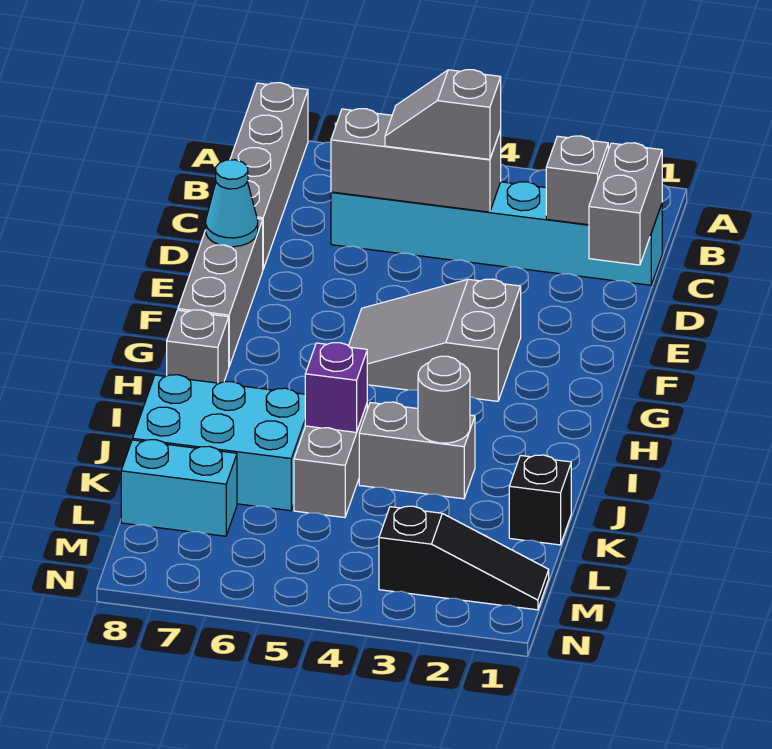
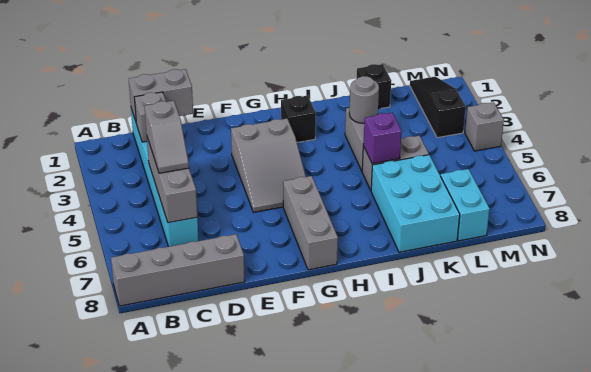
grey brick E8:G8 level 1 -> grey brick G6:G8 level 1
cyan cone E8 level 2 -> none
none -> black brick H2 level 1
grey brick H8 level 1 -> grey brick N4 level 1

